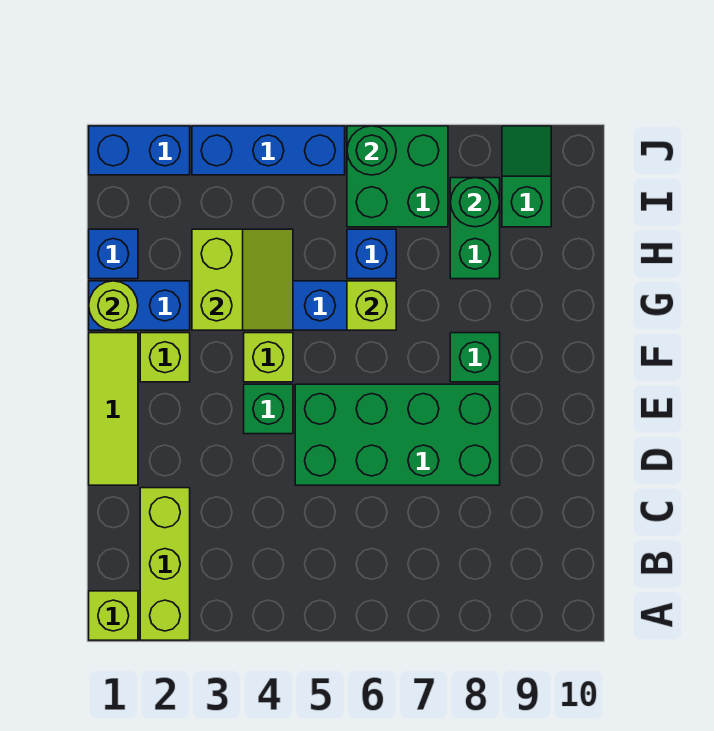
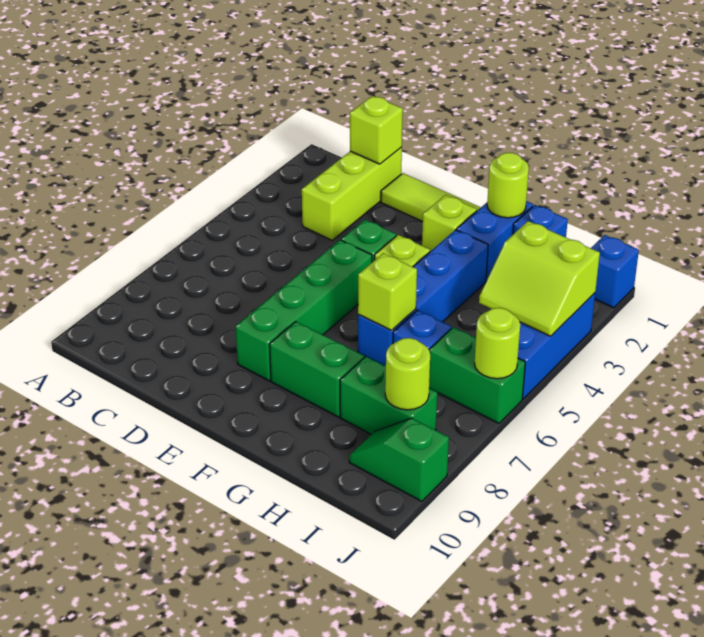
lime brick A1 level 1 -> lime brick C1 level 2
lime brick A2:C2 level 1 -> lime brick C1:C3 level 1
green brick D5:E8 level 1 -> green brick E5:E8 level 1
green brick F8 level 1 -> green brick F8:G8 level 1
lime slope G3:H4 level 2 top 3 -> lime slope I3:J4 level 2 top 3
green brick I6:J7 level 1 -> green brick I6:J6 level 1
green round brick I8 level 2 -> lime round brick I8 level 2
green slope I9:J9 level 1 top I -> green slope I9:J9 level 1 top J
blue brick J1:J2 level 1 -> blue brick J1 level 1
green round brick J6 level 2 -> lime round brick J6 level 2

